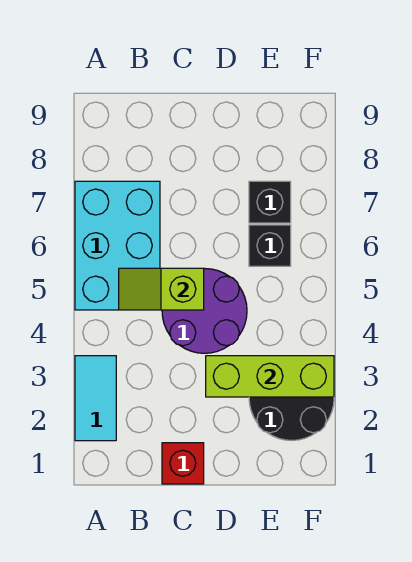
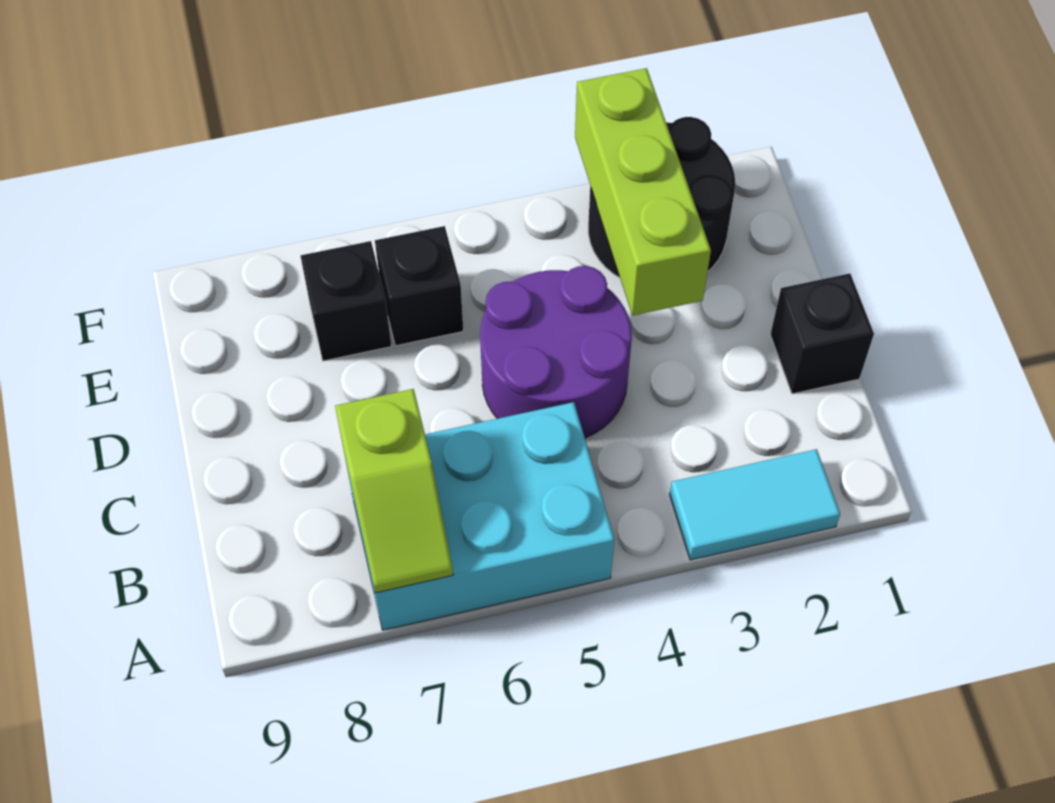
lime slope B5:C5 level 2 top C -> lime slope A7:B7 level 2 top B
red brick C1 level 1 -> black brick C1 level 1

